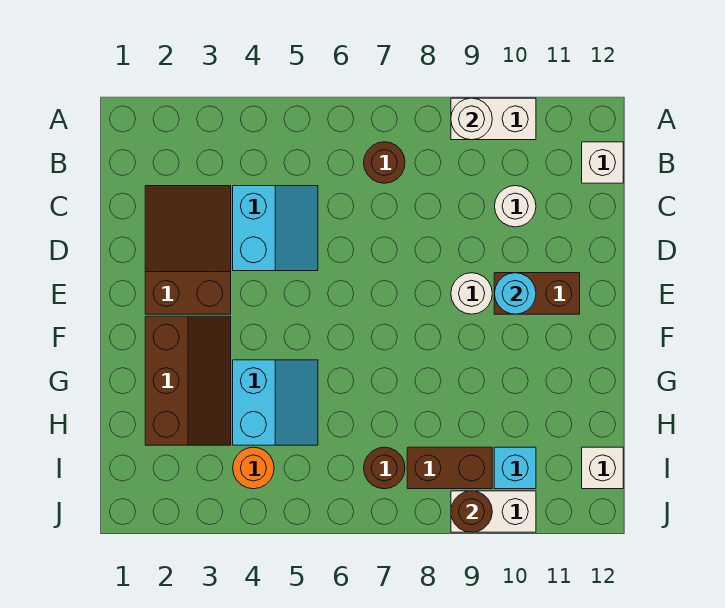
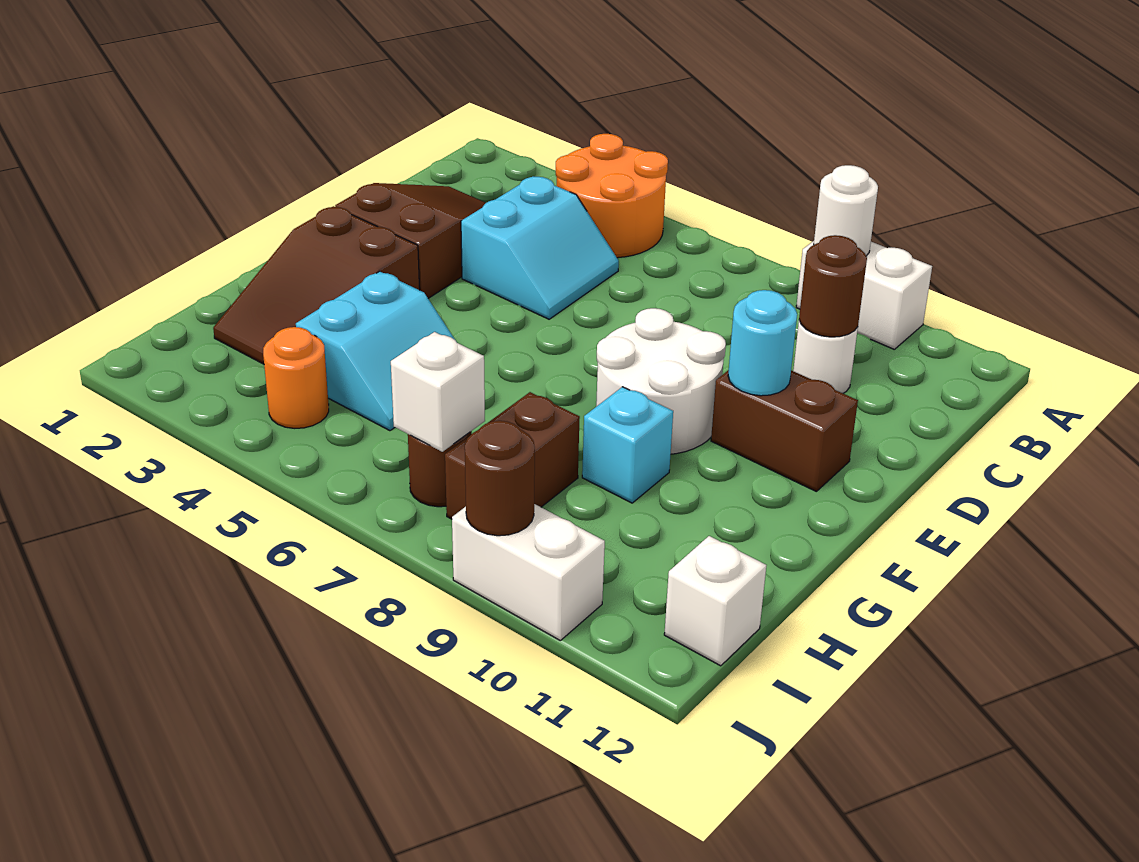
none -> orange round brick A4:B5 level 1
brown round brick B7 level 1 -> brown round brick C10 level 2
white brick B12 level 1 -> white brick I7 level 2
white round brick E9 level 1 -> white round brick E8:F9 level 1
brown slope F2:H3 level 1 top 2 -> brown slope F2:H3 level 1 top F
brown brick I8:I9 level 1 -> brown brick H8:I8 level 1
cyan brick I10 level 1 -> cyan brick G9 level 1

